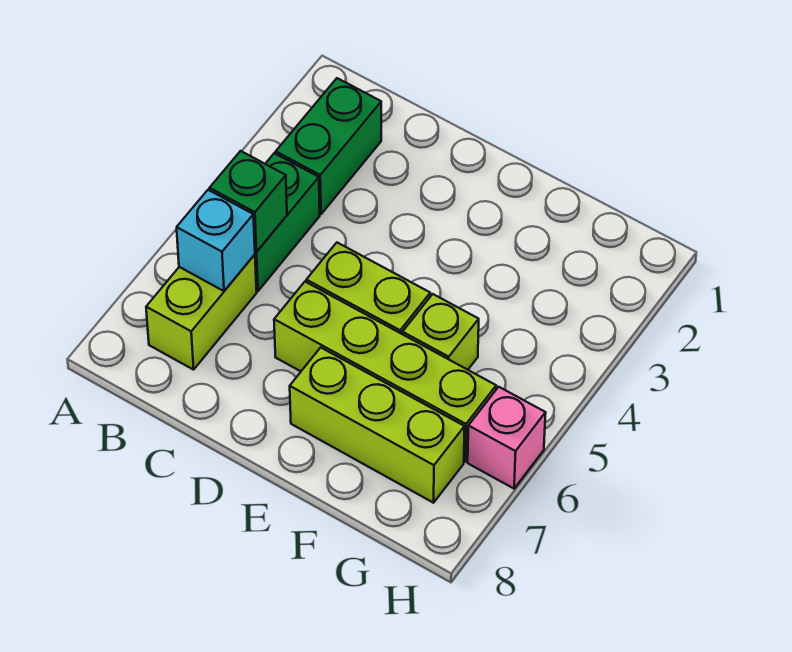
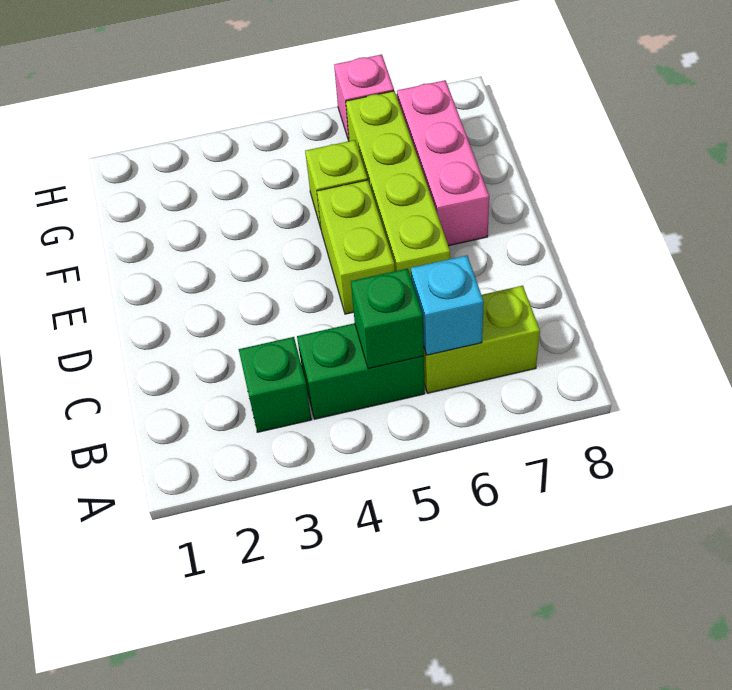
green brick B2:B3 level 1 -> green brick B3 level 1
lime brick E7:G7 level 1 -> pink brick E7:G7 level 1

